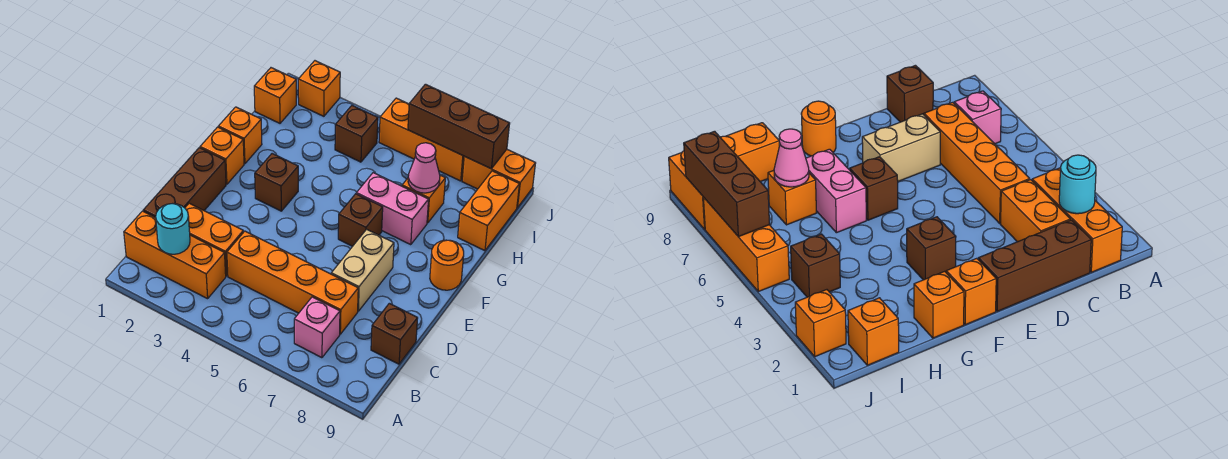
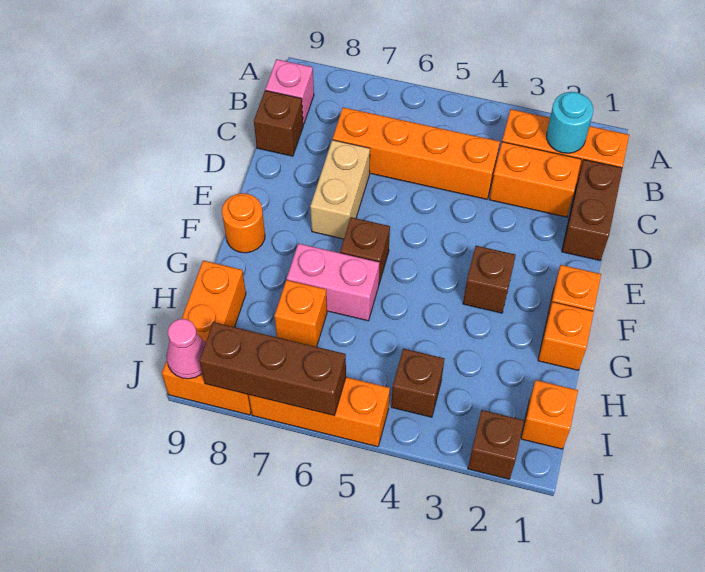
pink brick B7 level 1 -> pink brick B9 level 1
brown brick C1:E1 level 1 -> brown brick C1:D1 level 1
pink cone H7 level 2 -> pink cone J9 level 2
orange brick J2 level 1 -> brown brick J2 level 1

